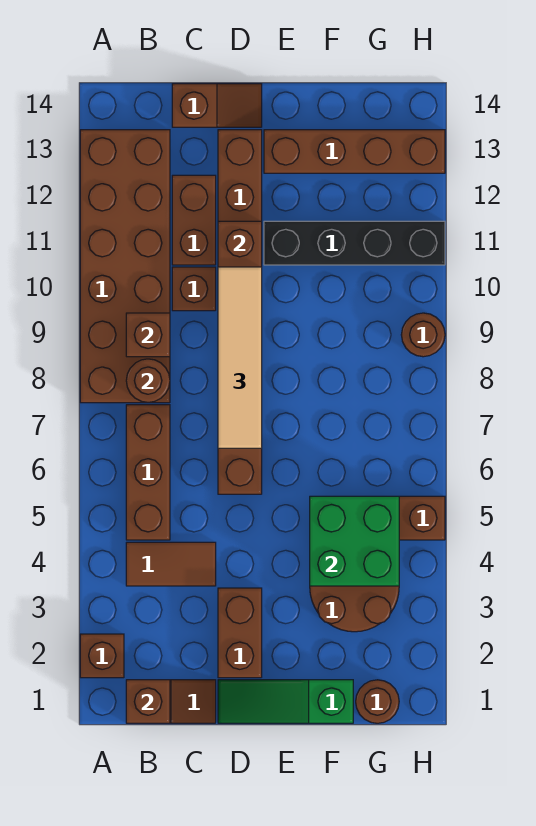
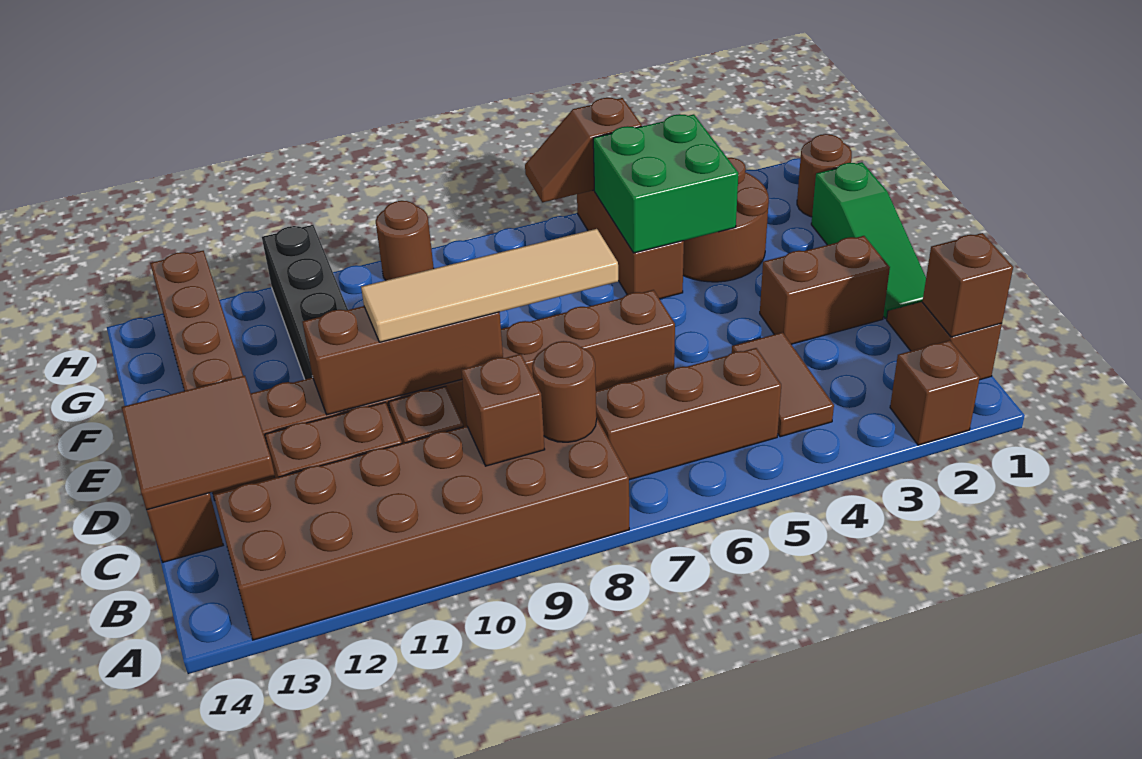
none -> brown tile C13:D14 level 2
none -> brown slope H5:H6 level 2 top 5

